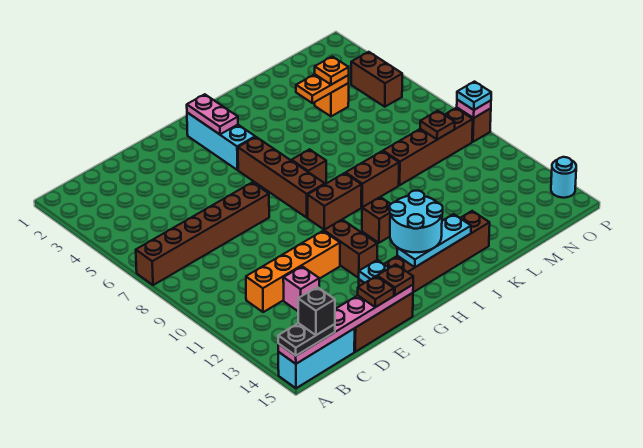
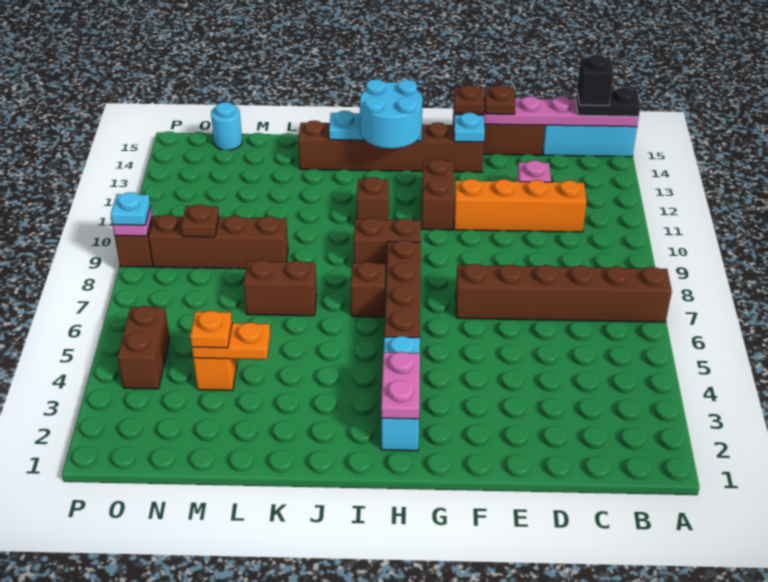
brown brick J9:K9 level 1 -> brown brick K7:L7 level 1
cyan round brick P14 level 1 -> cyan round brick N15 level 1

